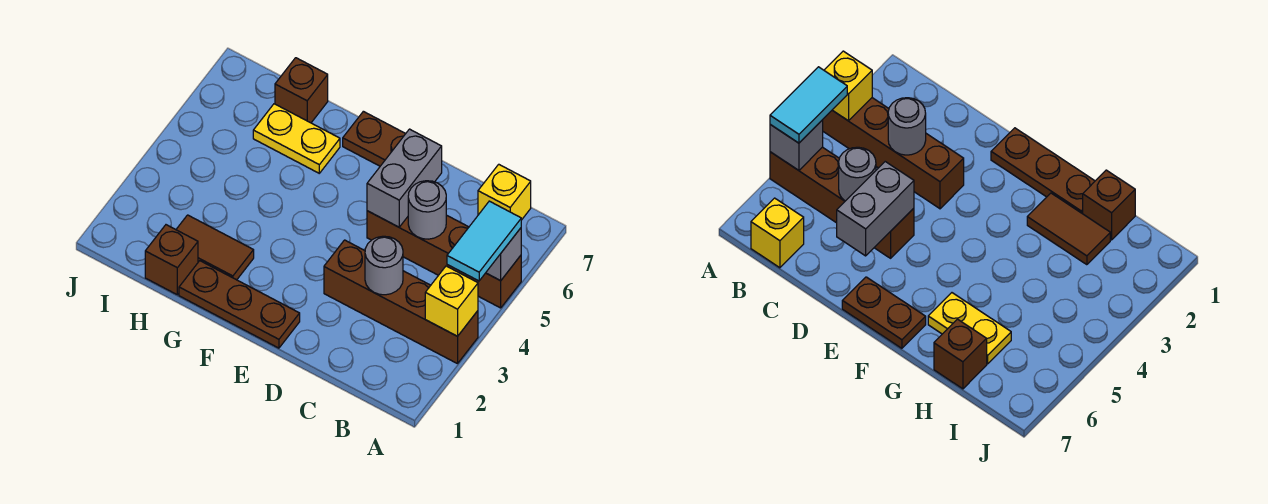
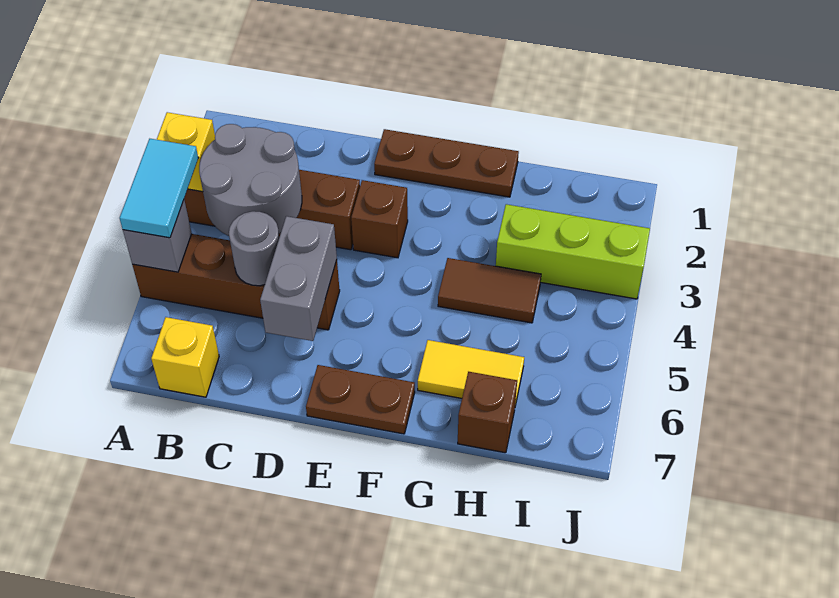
grey round brick C3 level 2 -> grey round brick B3:C4 level 2
brown tile G2:H2 level 1 -> brown tile G4:H4 level 1
yellow plate G6:H6 level 1 -> yellow tile G6:H6 level 1
brown brick H1 level 1 -> brown brick E3 level 1
none -> lime brick H3:J3 level 1

